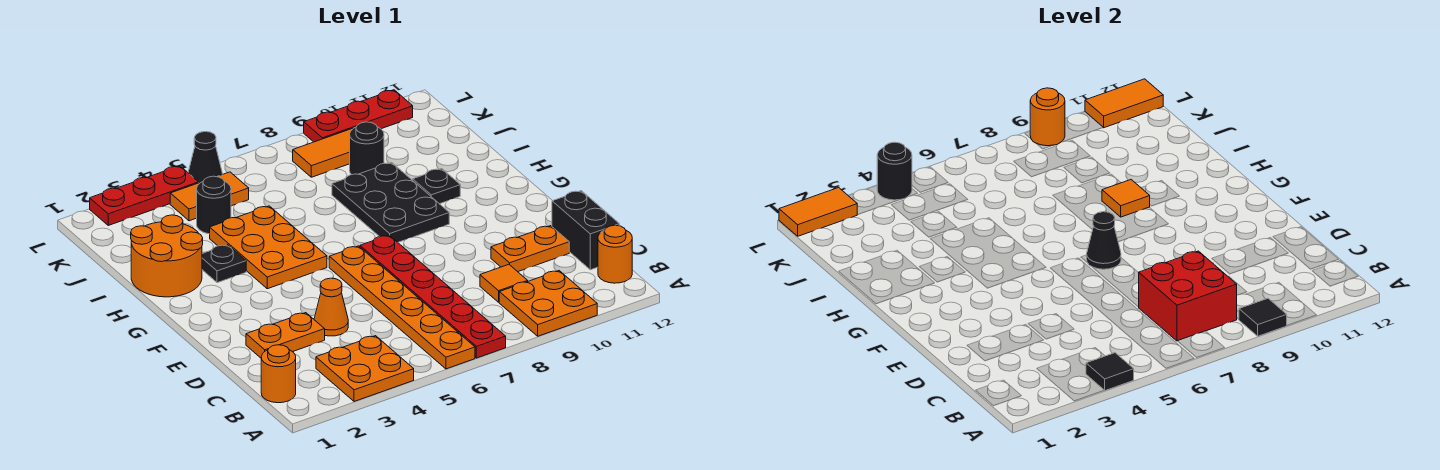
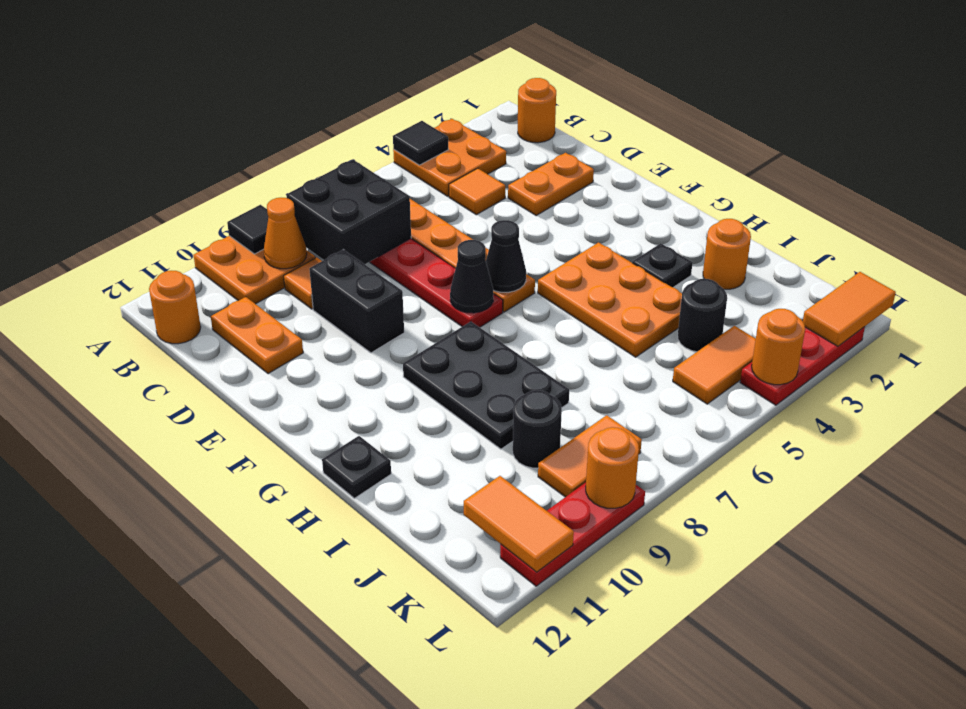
red brick B7:C8 level 2 -> black brick B7:C8 level 2
black brick C12:D12 level 1 -> black brick D9:E9 level 1
orange cone D4 level 1 -> orange cone B9 level 2
orange plate D10:D11 level 1 -> orange plate C11:D11 level 1
orange round brick H1:I2 level 1 -> orange round brick I2 level 1
orange tile H9 level 2 -> orange tile C4 level 1
black plate H10 level 1 -> black plate H12 level 1
black round brick L4 level 2 -> orange round brick L4 level 2
black cone L5 level 1 -> black cone F6 level 2
orange tile L11:L12 level 2 -> orange tile K11:L11 level 2

